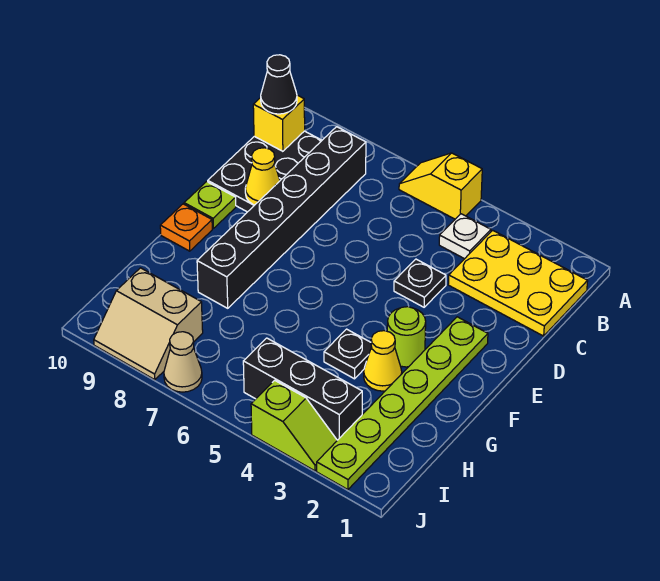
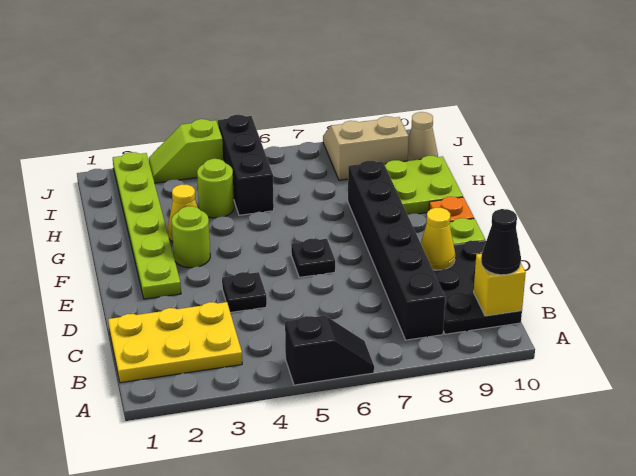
yellow slope A5:A6 level 1 top 5 -> black slope A5:A6 level 1 top 5
white plate B4 level 1 -> none
black plate G4 level 1 -> black plate E6 level 1
none -> lime plate G9:H10 level 1
none -> lime round brick H4 level 1
black brick I3:I5 level 1 -> black brick H5:J5 level 1
tan cone J7 level 1 -> tan cone I10 level 1

